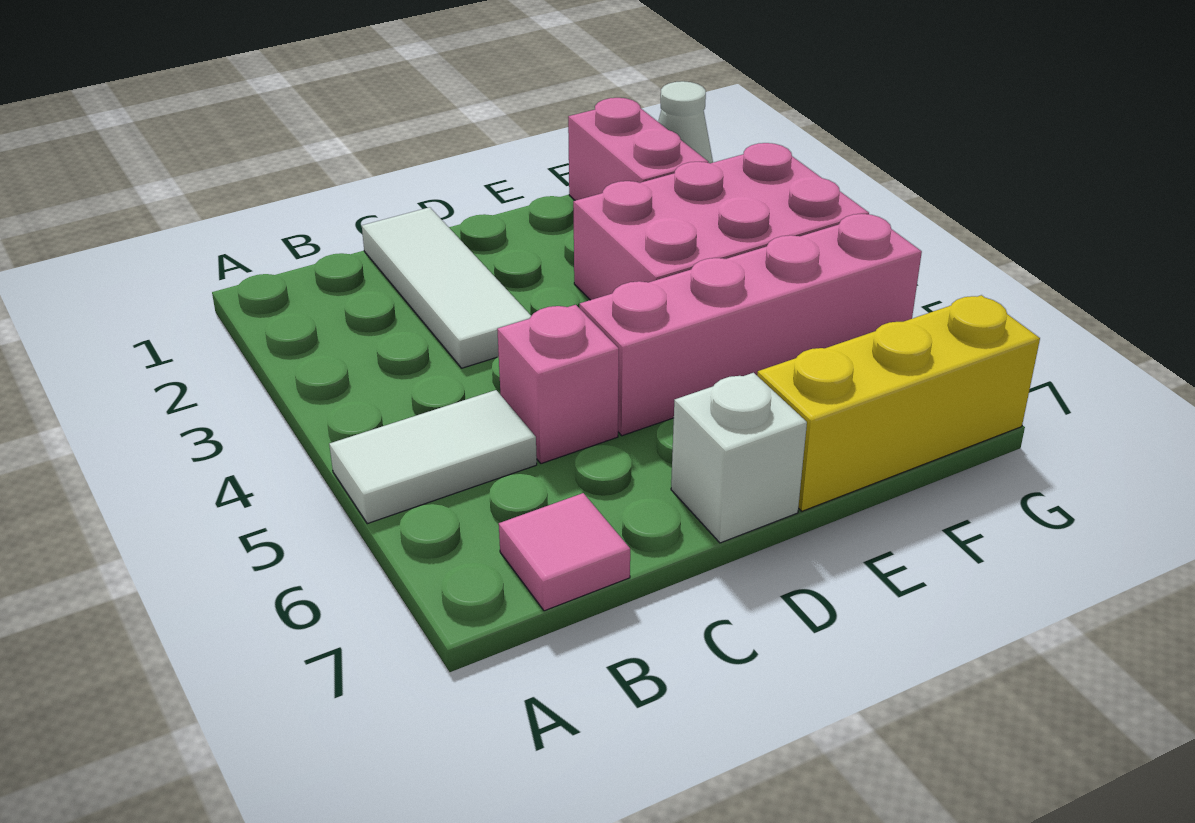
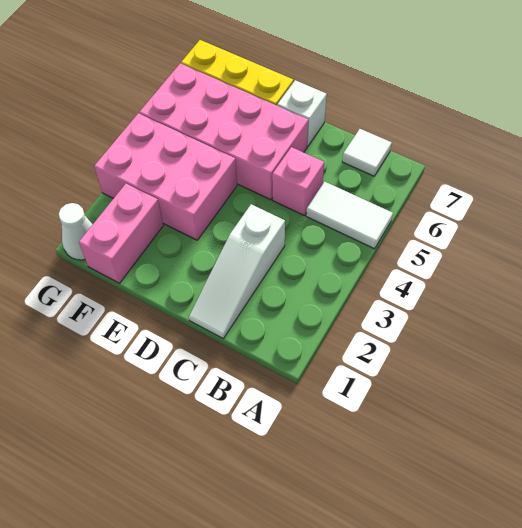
pink tile B7 level 1 -> white tile B7 level 1
white tile C1:C3 level 1 -> white slope C1:C3 level 1 top 3
pink brick D5:G5 level 1 -> pink brick D5:G6 level 1

